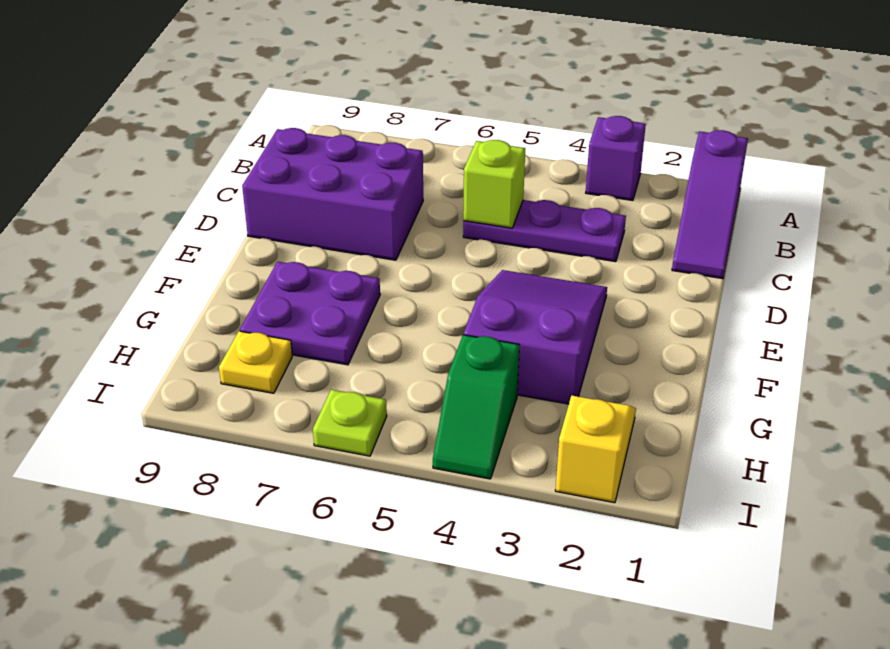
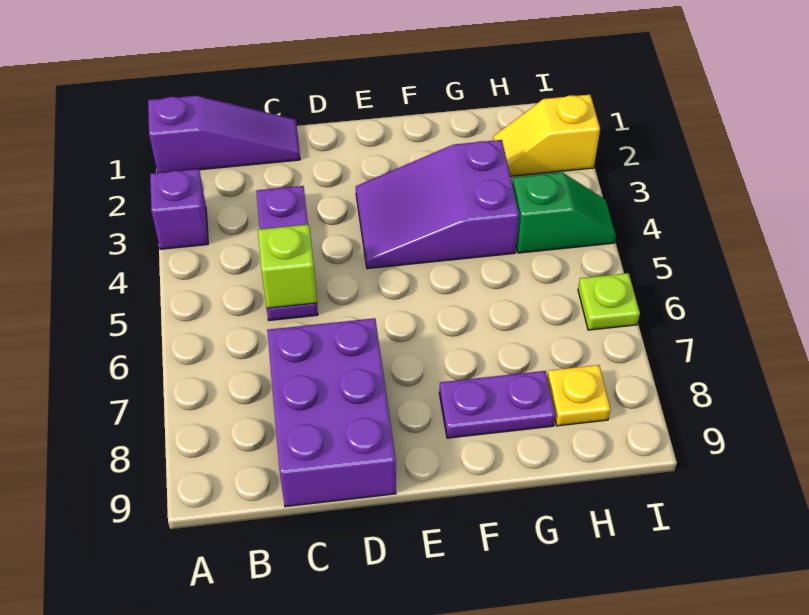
purple plate F7:G8 level 1 -> purple plate F8:G8 level 1

